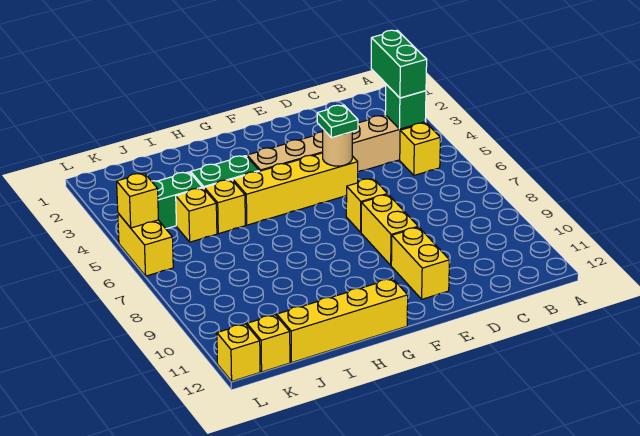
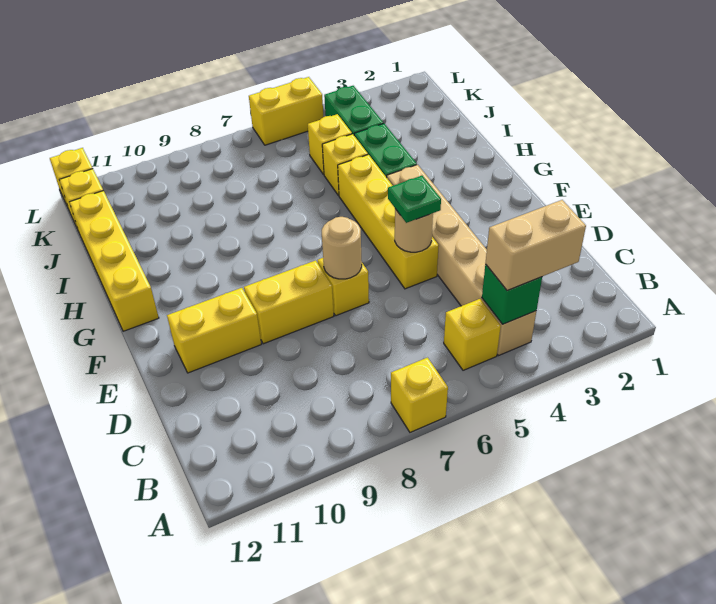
green brick B3:B4 level 3 -> tan brick B3:B4 level 3
none -> tan round brick E7 level 2
yellow brick L5 level 2 -> yellow brick A7 level 1

